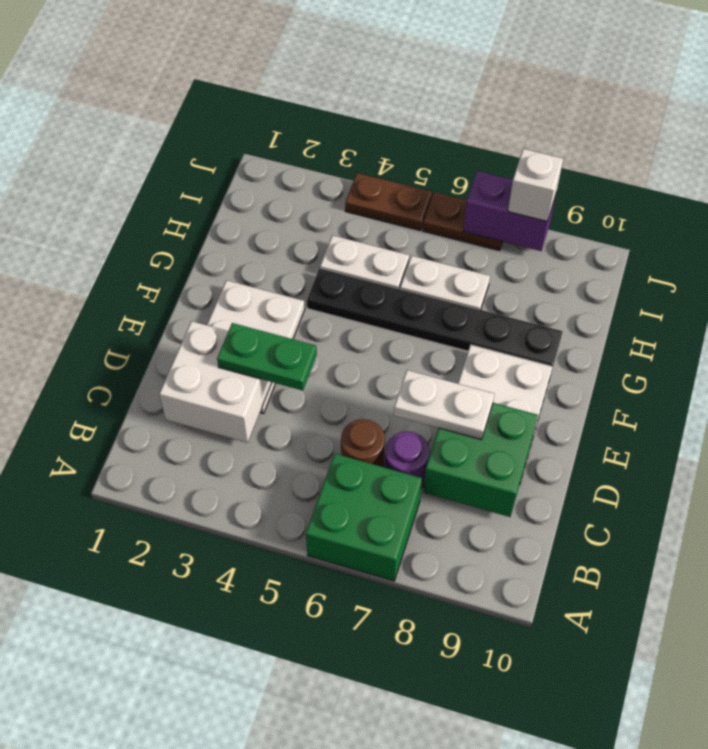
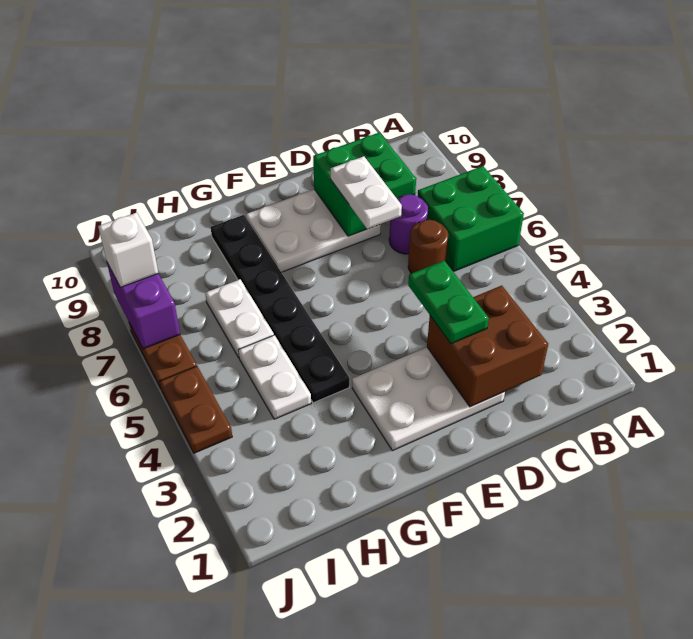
white brick C2:D3 level 2 -> brown brick C2:D3 level 2

